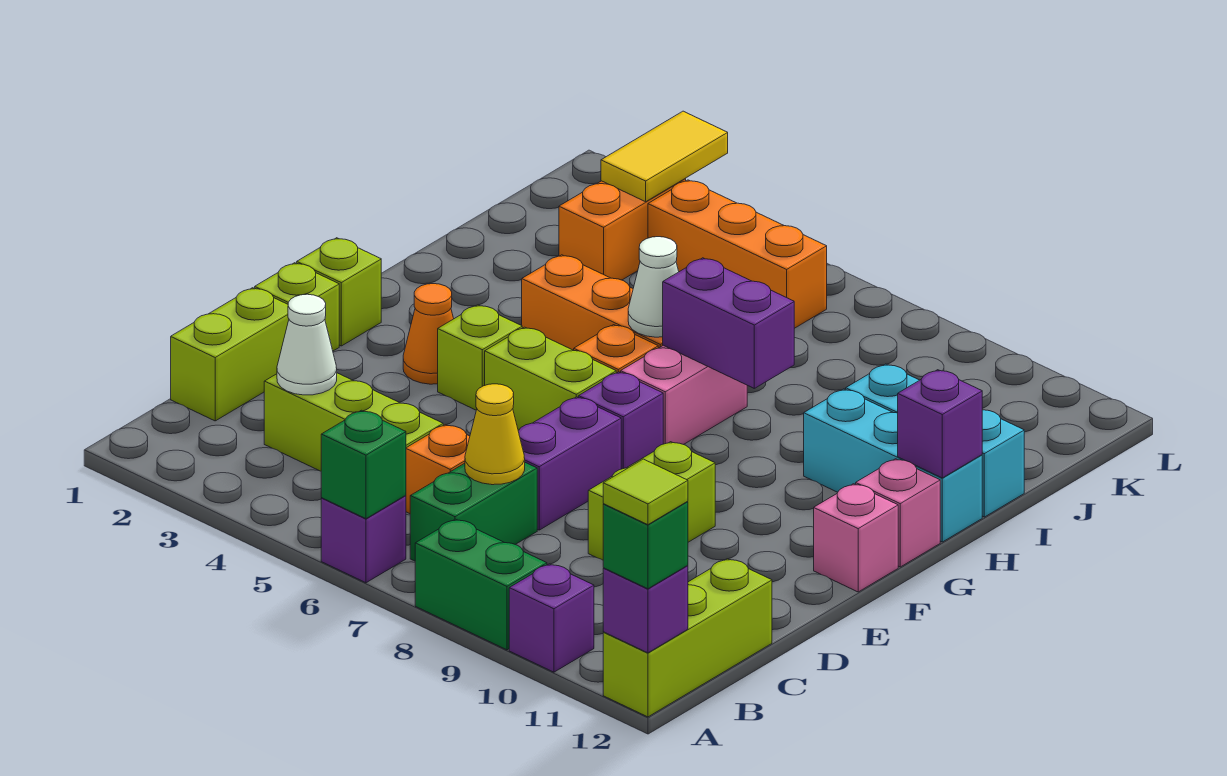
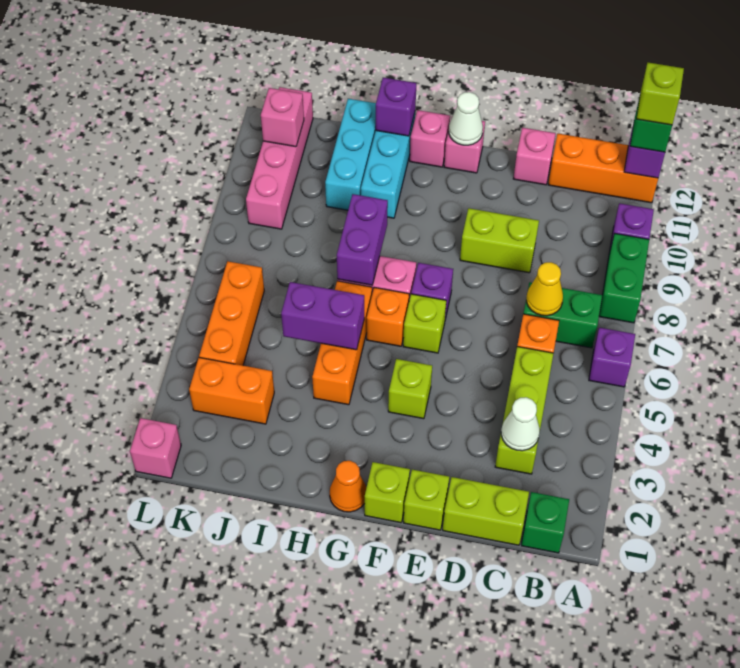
green brick A6 level 2 -> green brick B1 level 1
lime brick A12:C12 level 1 -> orange brick A12:C12 level 1
lime tile A12 level 4 -> lime brick A12 level 4
purple brick D7:E7 level 1 -> purple brick H5:I5 level 2
none -> pink brick D12 level 1
orange cone F3 level 1 -> orange cone G1 level 1
lime brick F5:F6 level 1 -> lime brick F6 level 1
white cone H6 level 2 -> white cone F12 level 2
yellow tile K3:L3 level 2 -> none
none -> pink brick K9:K12 level 1
none -> pink brick K11 level 2
none -> pink brick L1 level 1

